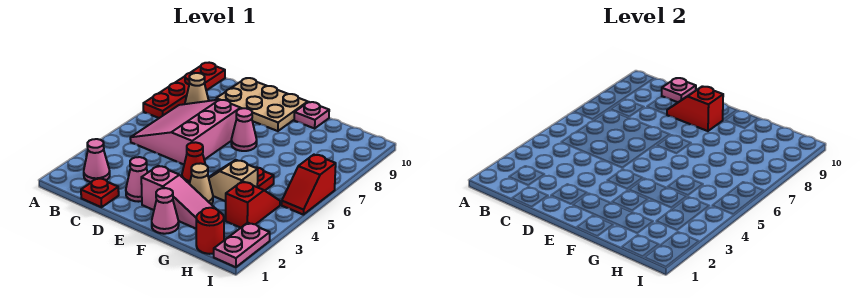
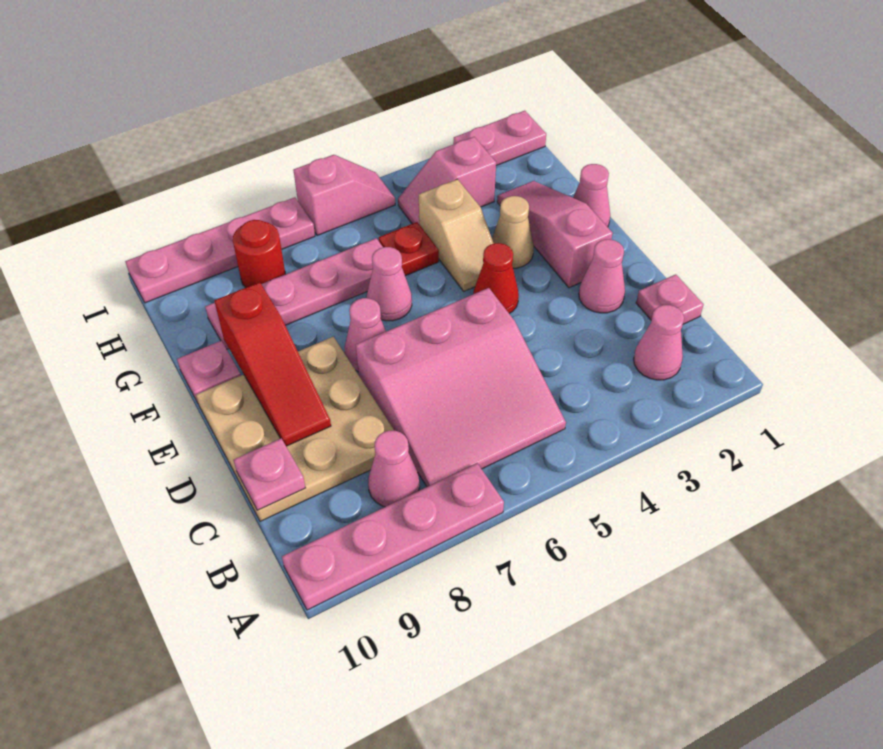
red plate A7:A10 level 1 -> pink plate A7:A10 level 1
tan cone B8 level 1 -> pink cone B8 level 1
red plate C1 level 1 -> pink plate C1 level 1
tan plate C9:E10 level 1 -> tan plate C8:E10 level 1
red slope D9:E9 level 2 top E -> red slope D9:F9 level 2 top F
none -> pink cone F6 level 1
none -> pink plate G6:G9 level 1
red round brick H1 level 1 -> red round brick H8 level 1
red slope H3:H4 level 1 top 3 -> pink slope H3:H4 level 1 top 3
red slope I5:I6 level 1 top 6 -> pink slope I5:I6 level 1 top 6
none -> pink plate I7:I10 level 1

